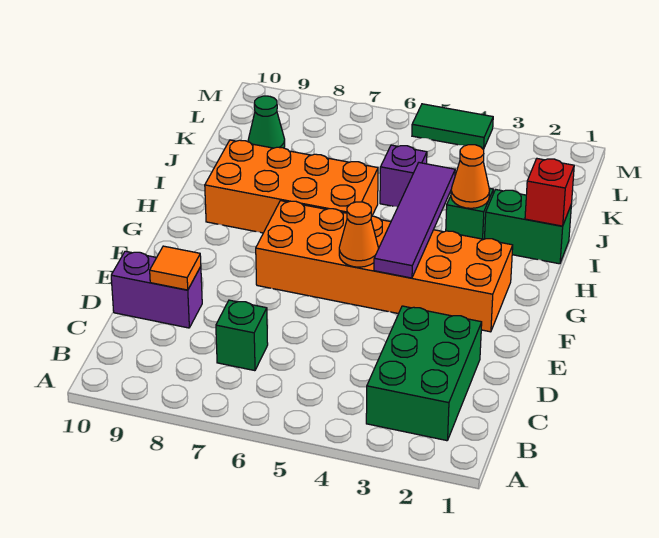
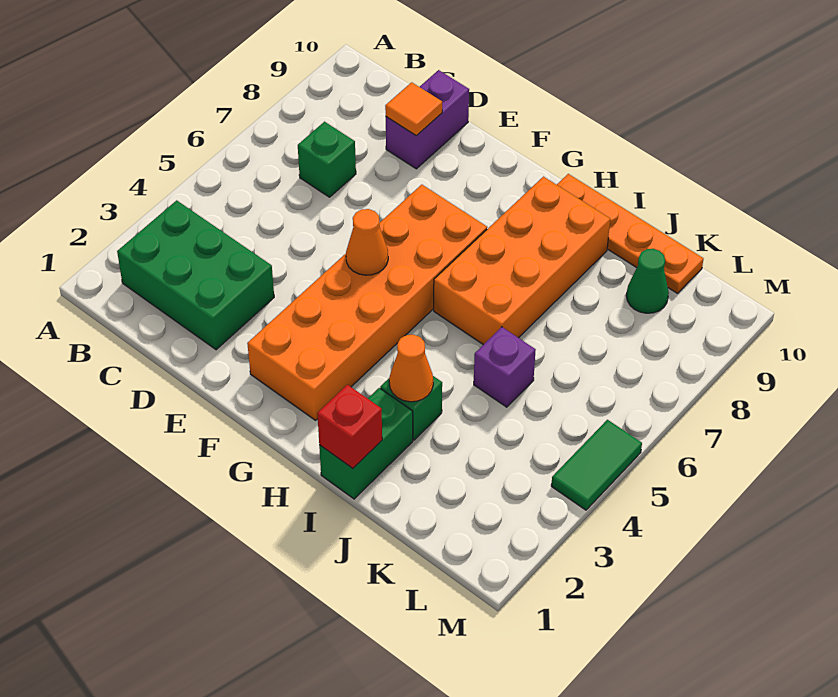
purple tile F4:I4 level 2 -> none
none -> orange plate H10:K10 level 1

